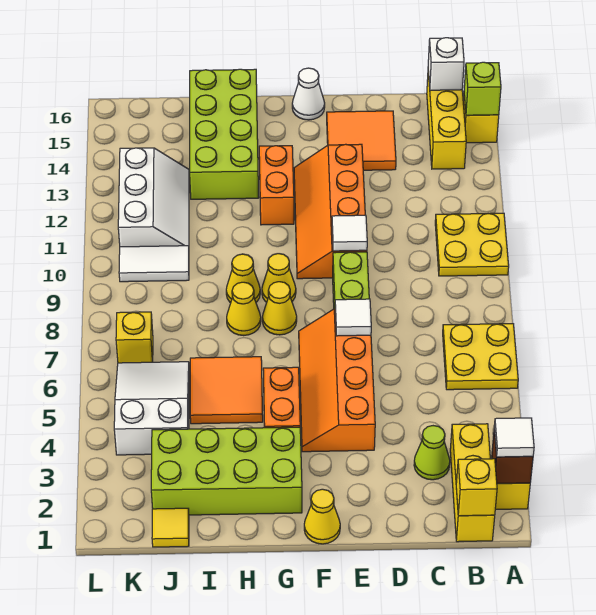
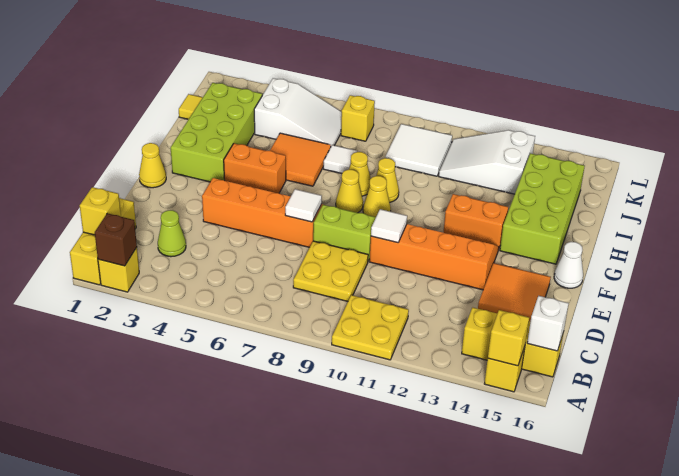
white tile A2 level 3 -> white tile I7 level 1
yellow plate A6:B7 level 1 -> yellow plate C8:D9 level 1
lime brick A15 level 2 -> yellow brick A15 level 2
yellow brick B1:B3 level 1 -> yellow brick A1:C1 level 1
lime brick H13:I16 level 1 -> lime brick G14:J15 level 1
white tile J10:K10 level 1 -> white tile J9:K10 level 1
white slope J11:K13 level 1 top K -> white slope J11:K13 level 1 top 13

